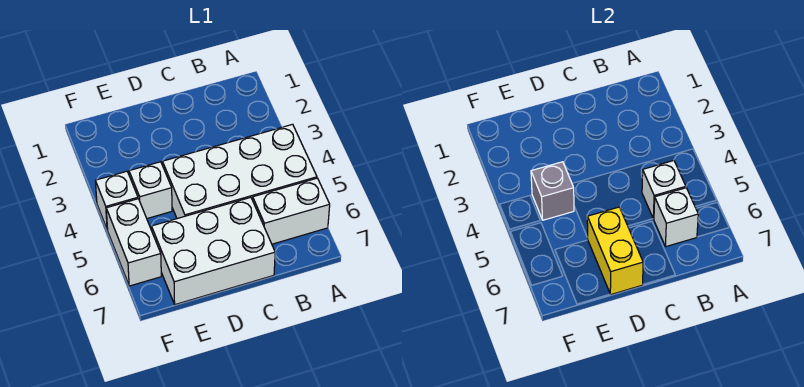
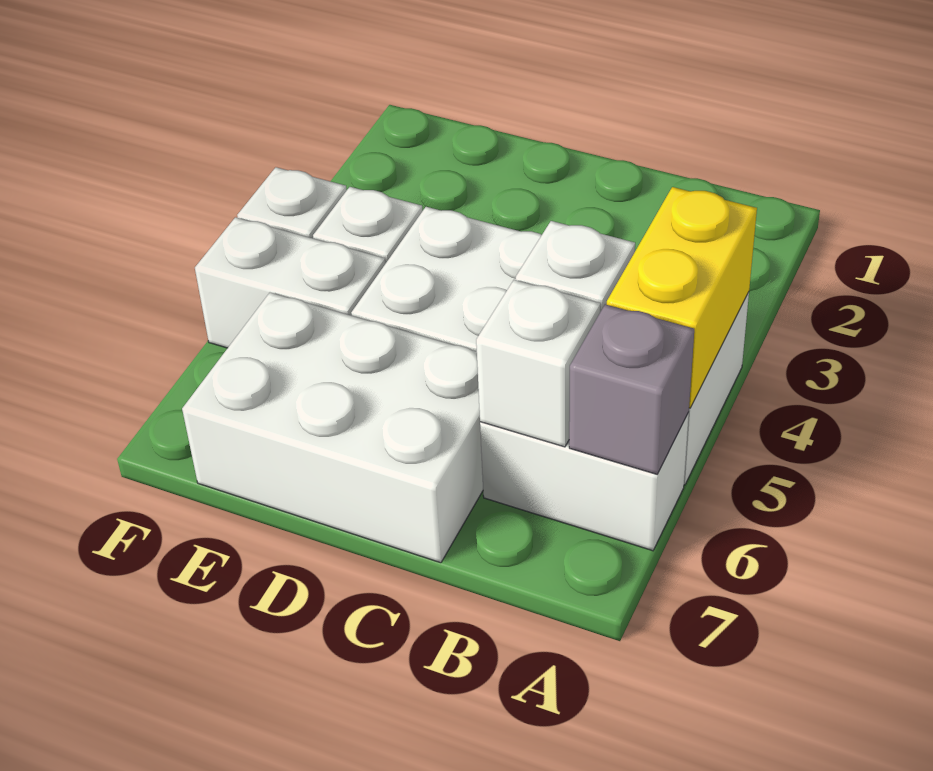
yellow brick D6:D7 level 2 -> yellow brick A4:A5 level 2
grey brick E4 level 2 -> grey brick A6 level 2
white brick F5:F6 level 1 -> white brick E5:F5 level 1

